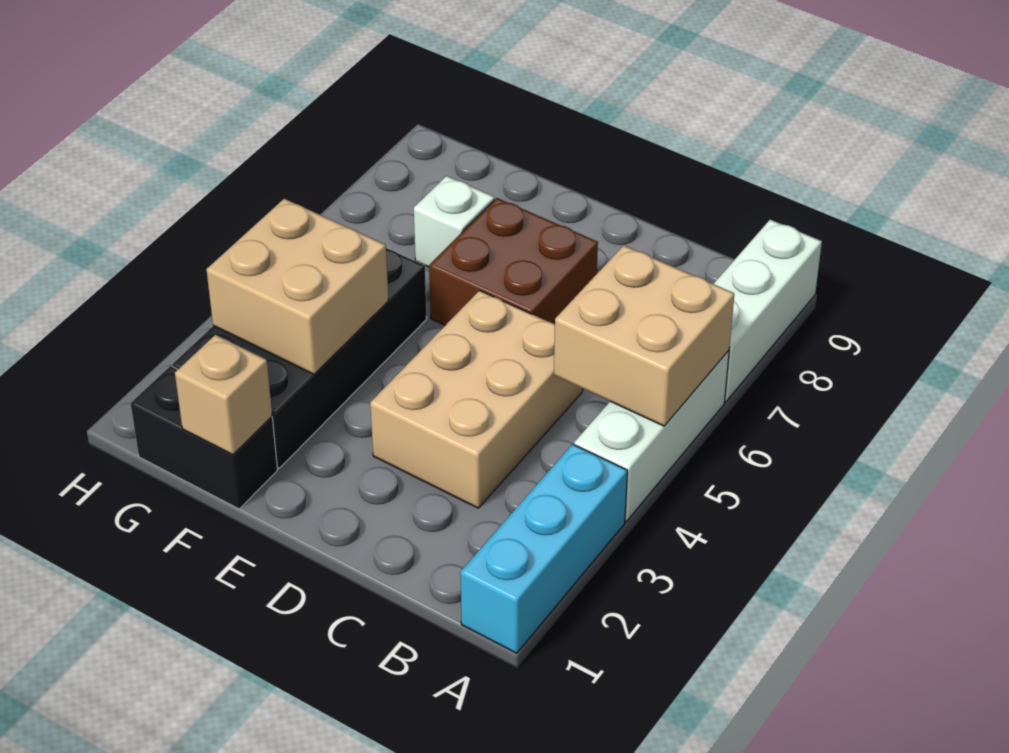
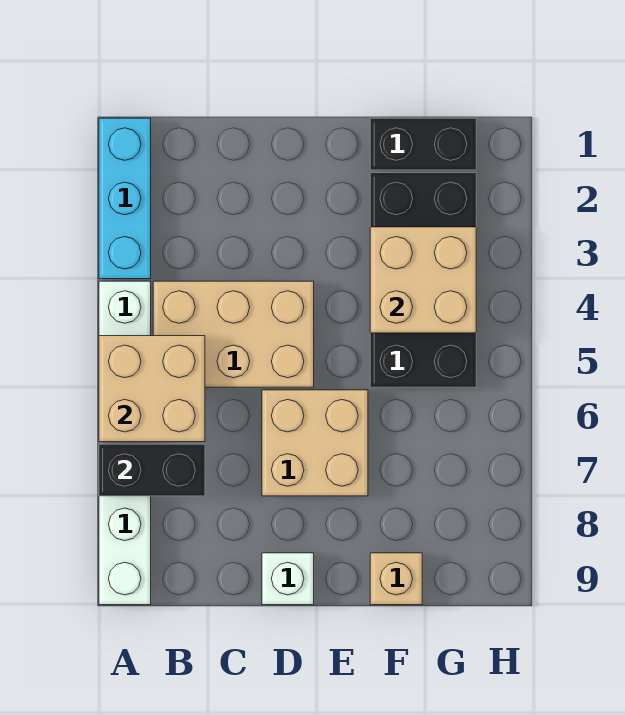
none -> black brick A7:B7 level 2
tan brick C3:D5 level 1 -> tan brick B4:D5 level 1
brown brick D6:E7 level 1 -> tan brick D6:E7 level 1
tan brick F1 level 2 -> tan brick F9 level 1
white brick F7 level 1 -> white brick D9 level 1

